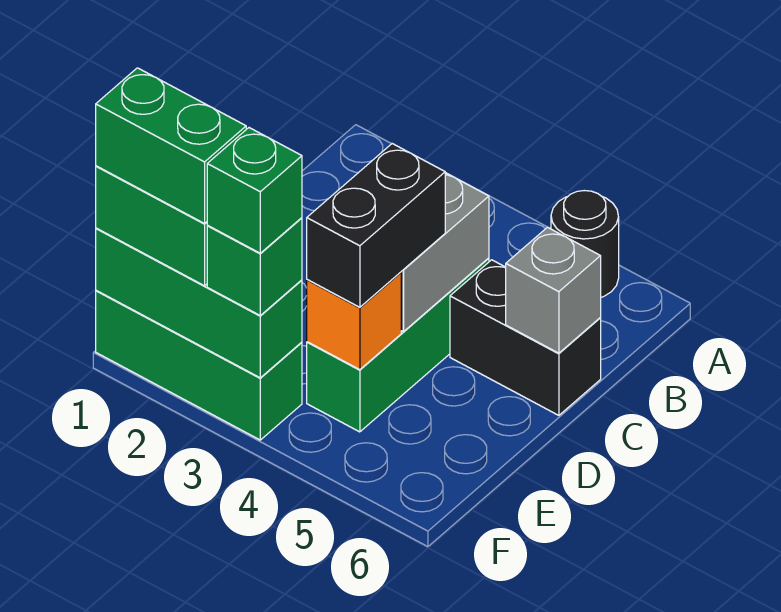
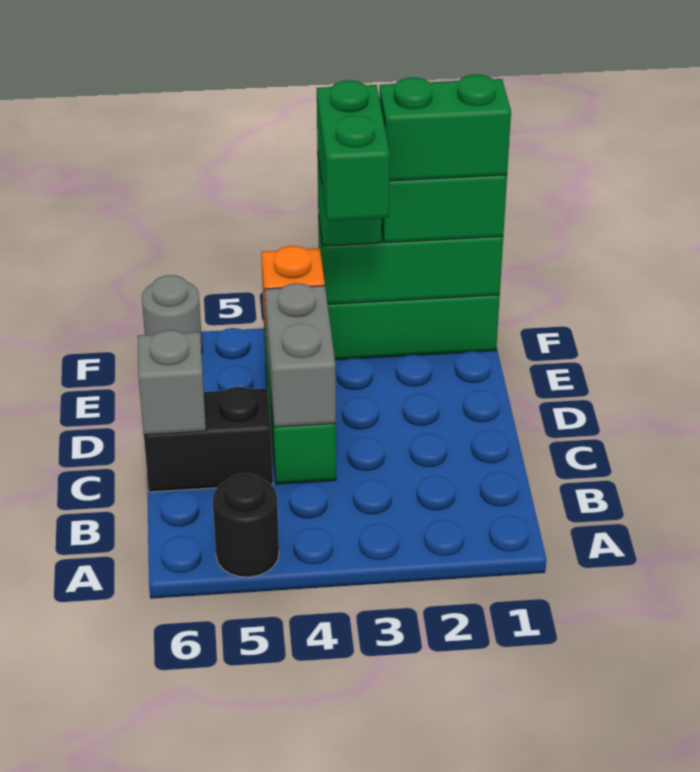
black brick D4:E4 level 3 -> none
green brick F3 level 4 -> green brick E3:F3 level 4
none -> grey round brick F6 level 1

